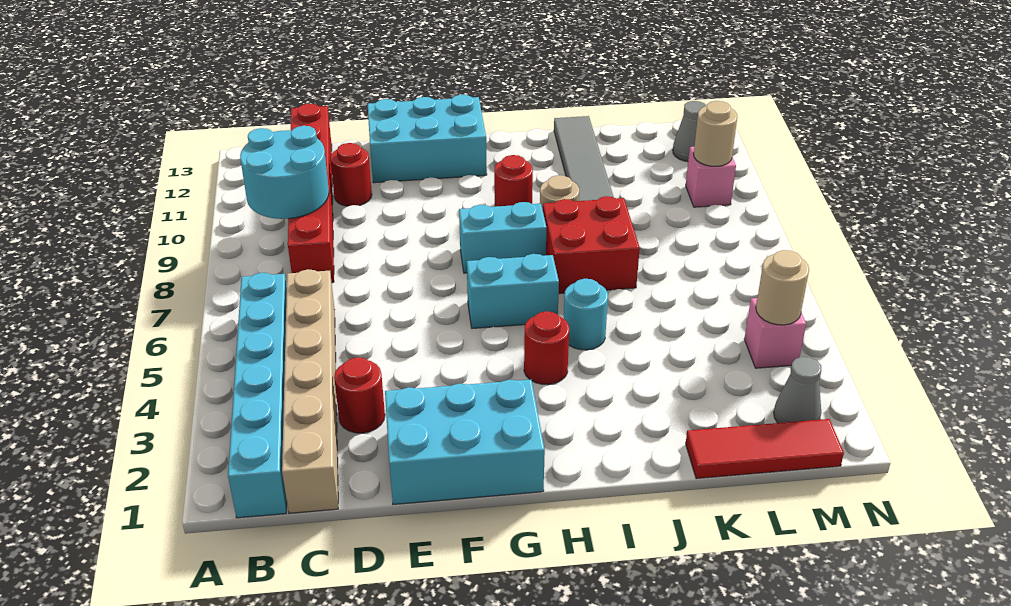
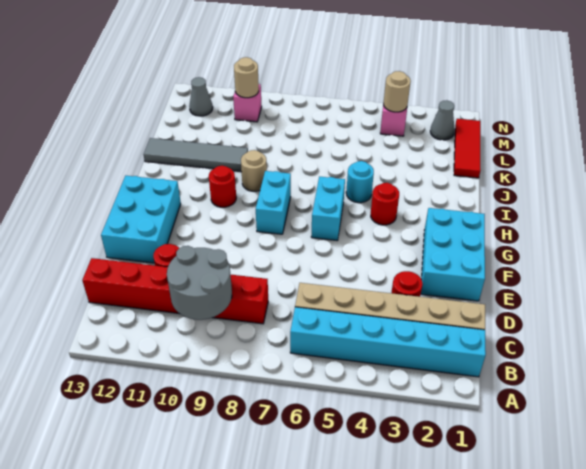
cyan round brick B9:C10 level 2 -> grey round brick B9:C10 level 2
red brick I7:J8 level 1 -> none

